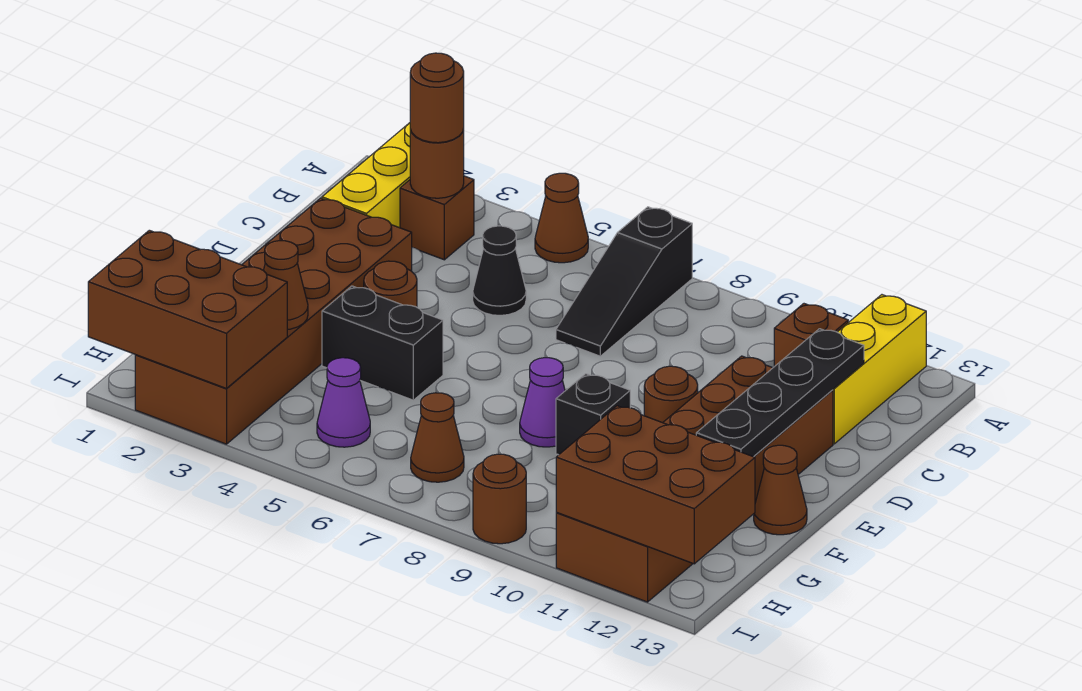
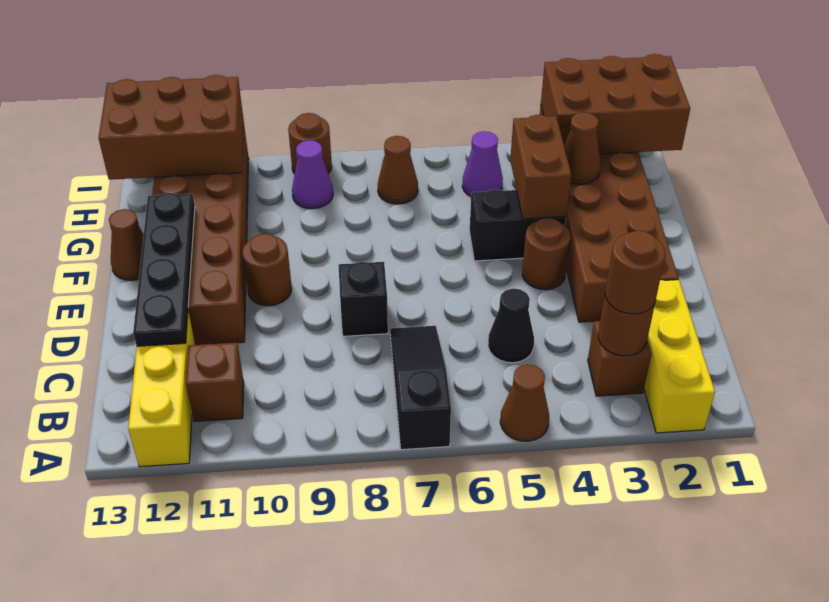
none -> brown brick F4:G4 level 2
purple cone F8 level 1 -> purple cone H9 level 1
black brick F9 level 1 -> black brick D8 level 1

